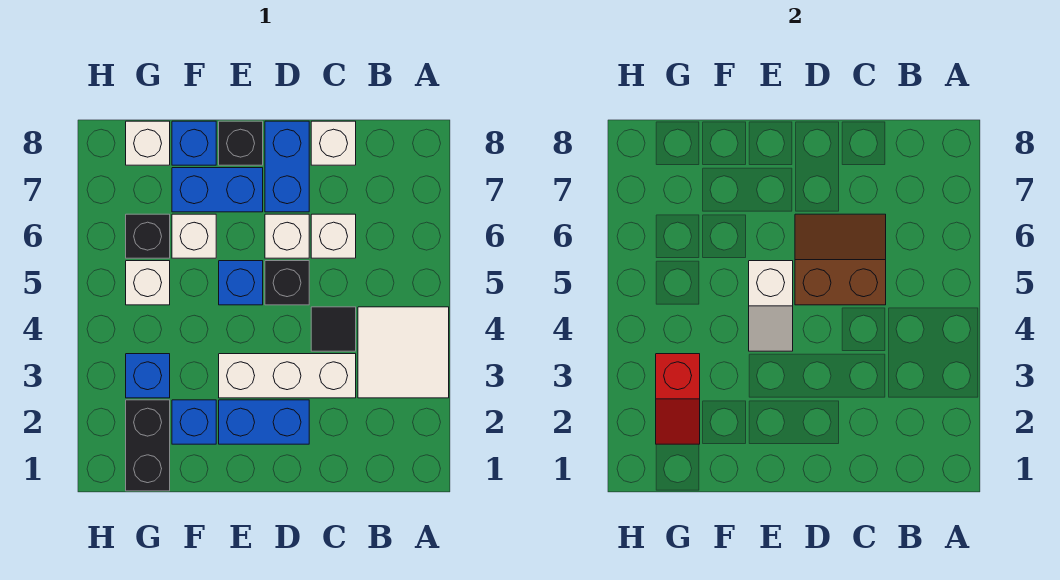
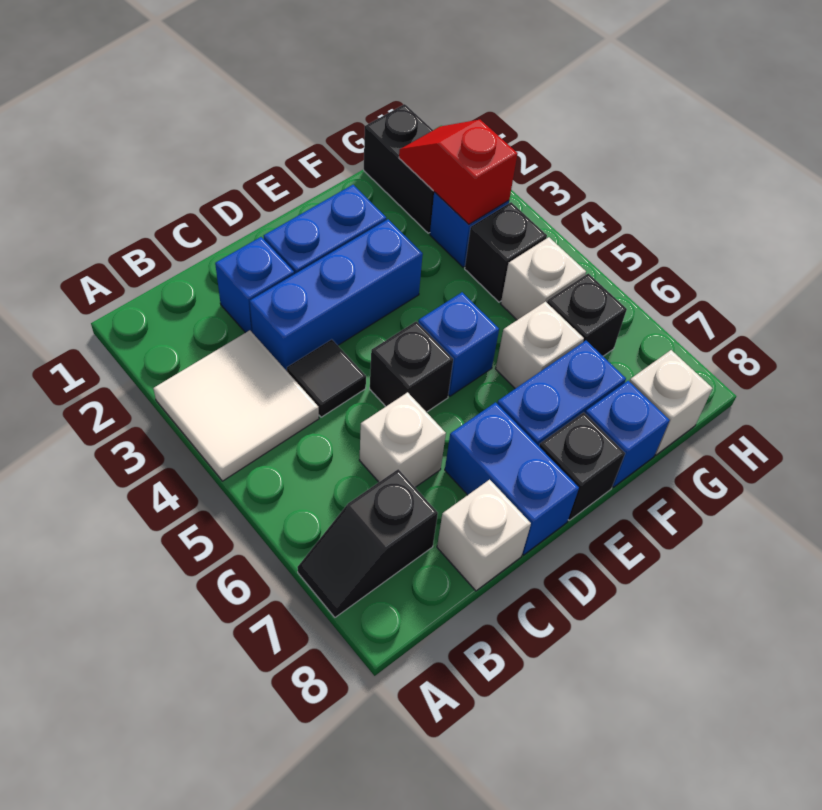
none -> black slope A7:B7 level 1 top B
white brick C3:E3 level 1 -> blue brick C3:E3 level 1
brown slope C5:D6 level 2 top 5 -> none
white brick D6 level 1 -> none
white slope E4:E5 level 2 top 5 -> none
blue brick F2 level 1 -> blue brick C2 level 1
none -> black brick G4 level 1

